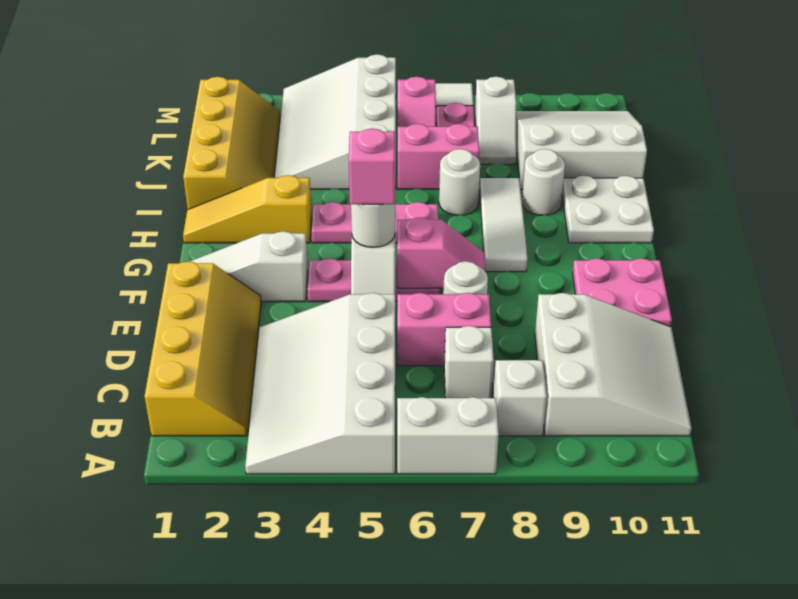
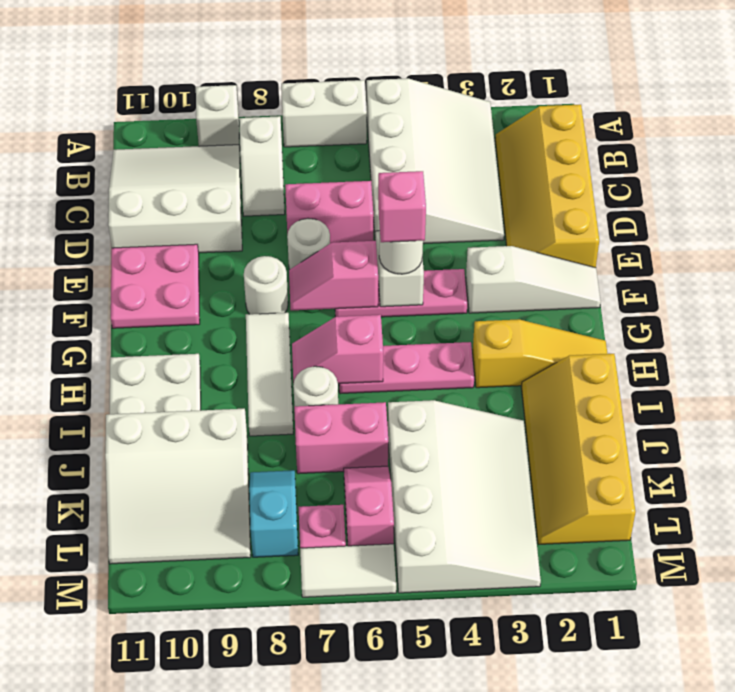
white slope B9:D11 level 1 top 9 -> white slope B9:D11 level 1 top D
white brick C7 level 1 -> white brick A9 level 1
none -> pink slope H6:H7 level 2 top 6
white round brick I9 level 1 -> white round brick F8 level 1
white slope K8:L8 level 1 top L -> cyan slope K8:L8 level 1 top L

